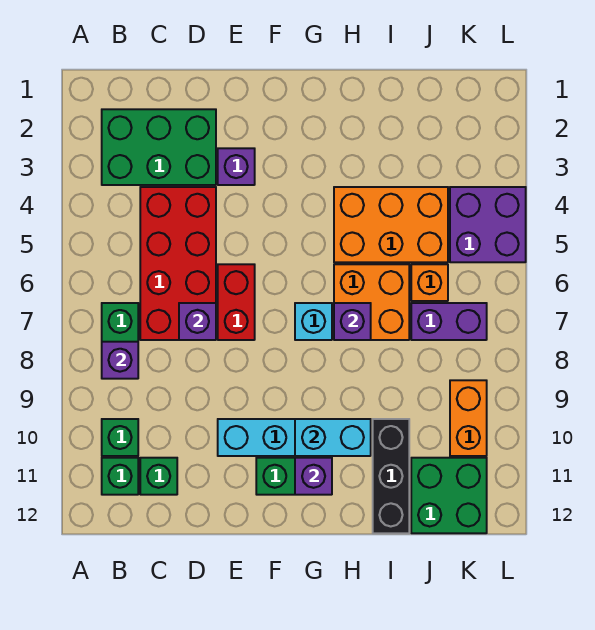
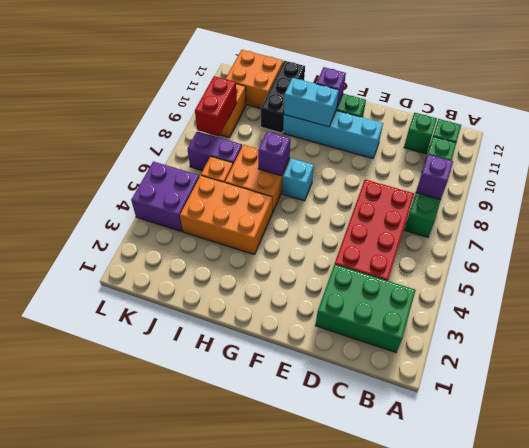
purple brick D7 level 2 -> none
purple brick E3 level 1 -> none
red brick E6:E7 level 1 -> red brick K8:K9 level 2
green brick J11:K12 level 1 -> orange brick J11:K12 level 1

